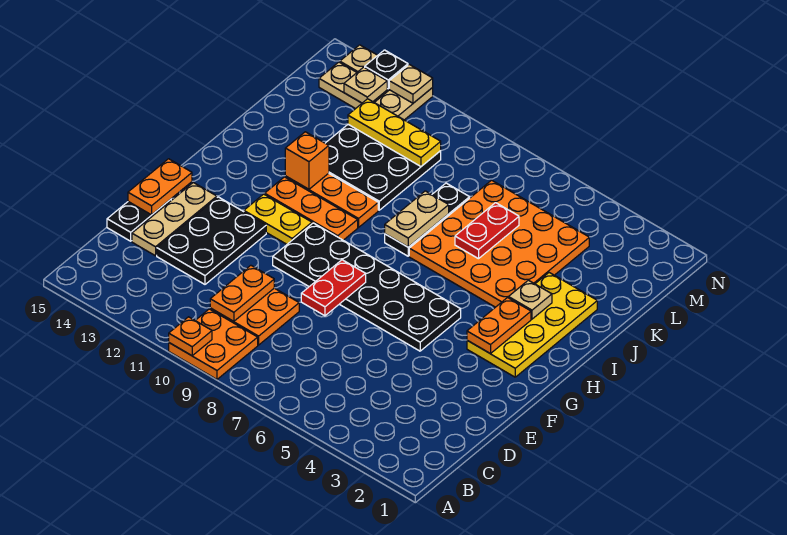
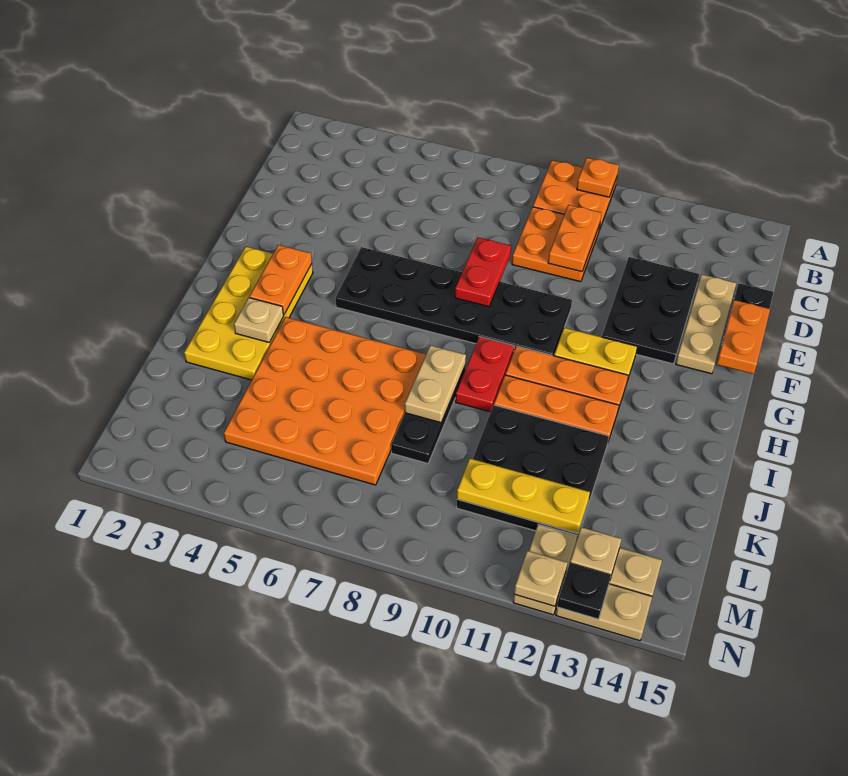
orange brick I12 level 2 -> none
red plate J6:K6 level 2 -> red plate H9:I9 level 1

